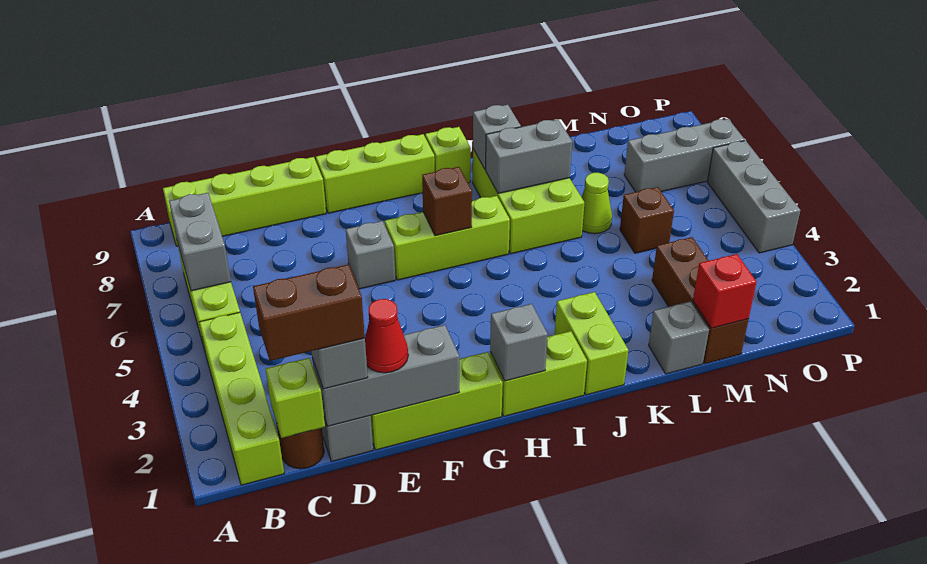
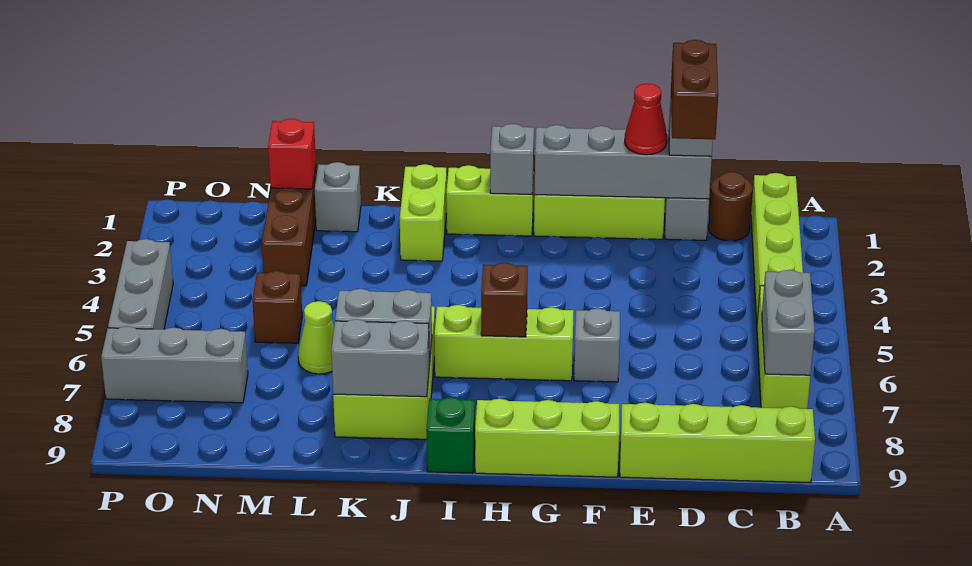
lime brick C1 level 2 -> none
brown brick C1:D1 level 4 -> brown brick D1:D2 level 4
grey brick D1:F1 level 2 -> grey brick D1:G1 level 2
lime brick I9 level 1 -> green brick I9 level 1
grey brick J8 level 2 -> grey brick J8:K8 level 2

